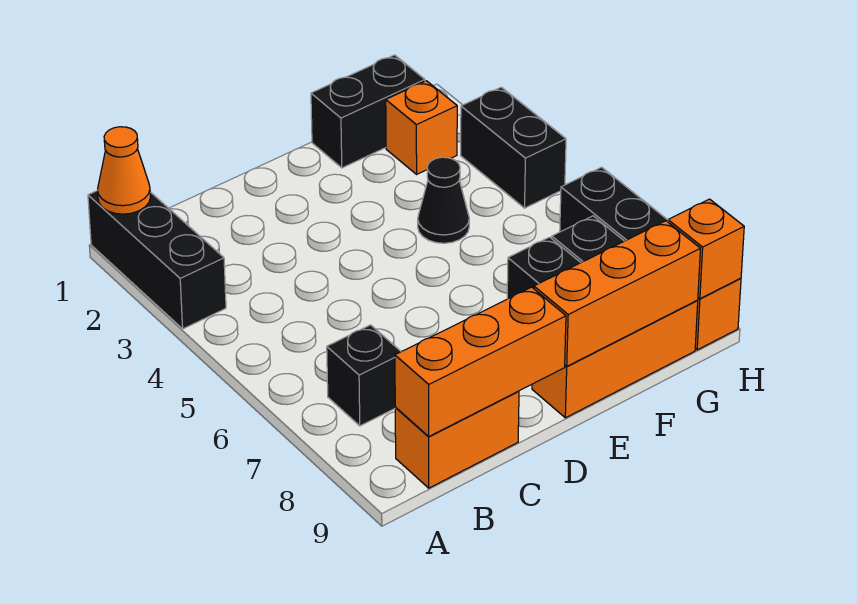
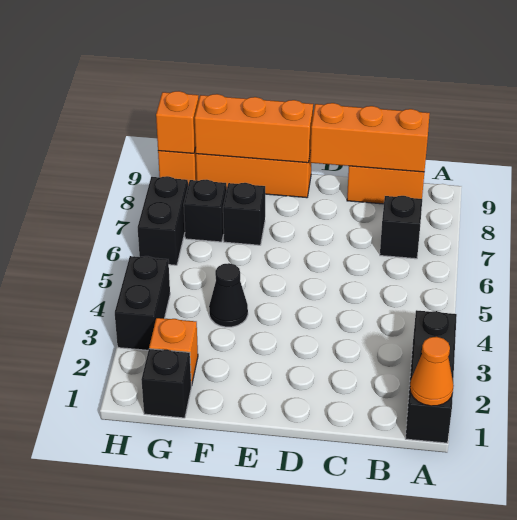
black brick F1:G1 level 1 -> black brick G1 level 1

